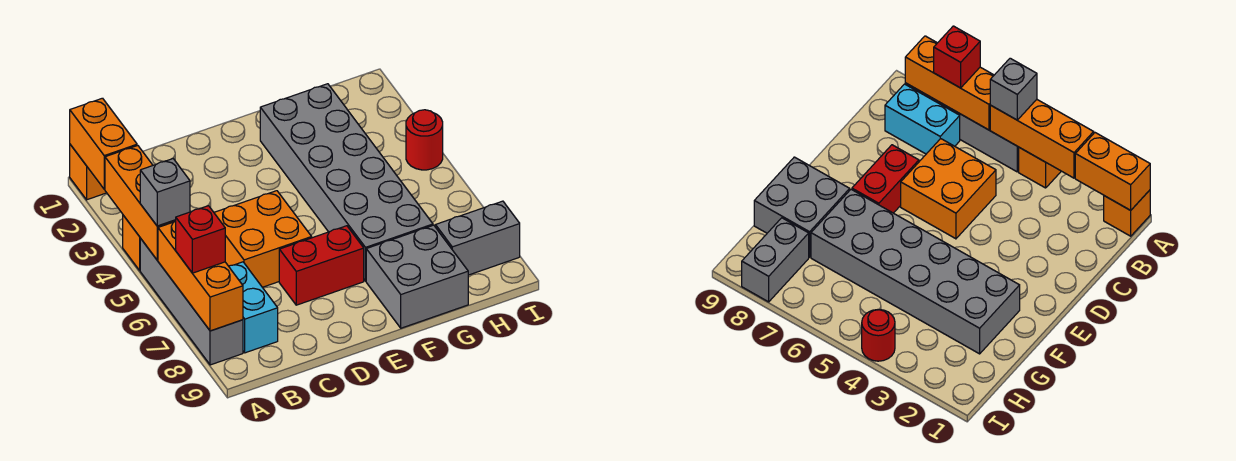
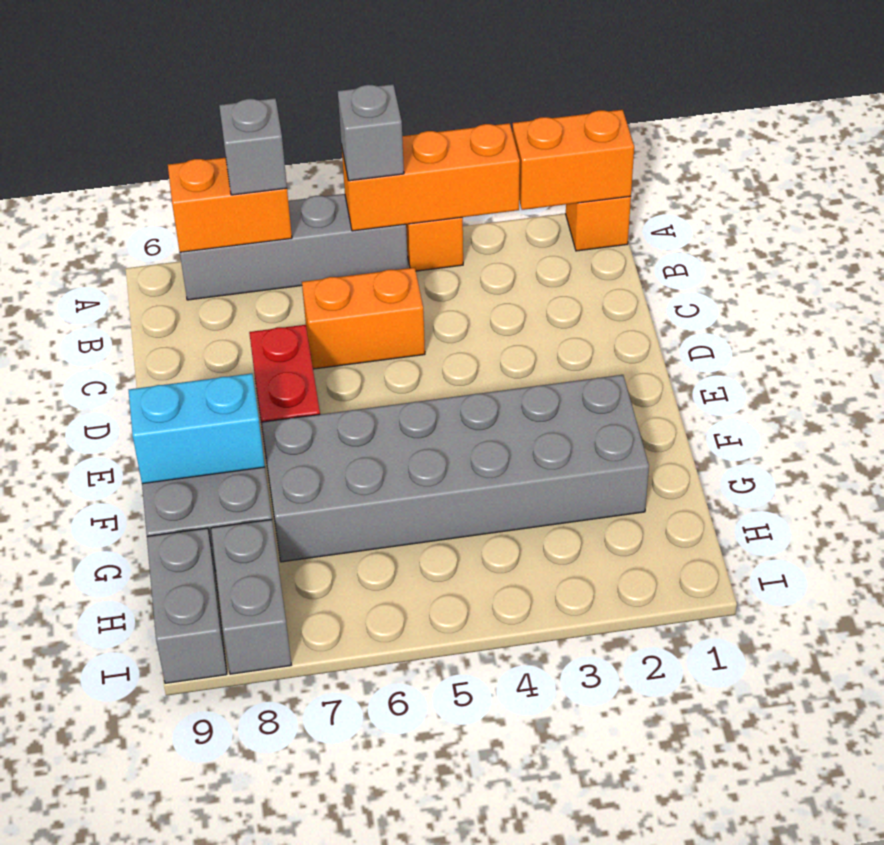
orange brick A6:A8 level 2 -> orange brick A7:A8 level 2
red brick A7 level 3 -> grey brick A7 level 3
cyan brick B7:B8 level 1 -> cyan brick F8:F9 level 2
orange brick C5:D6 level 1 -> orange brick C5:C6 level 1
none -> grey brick H9:I9 level 1
red round brick I4 level 1 -> none

